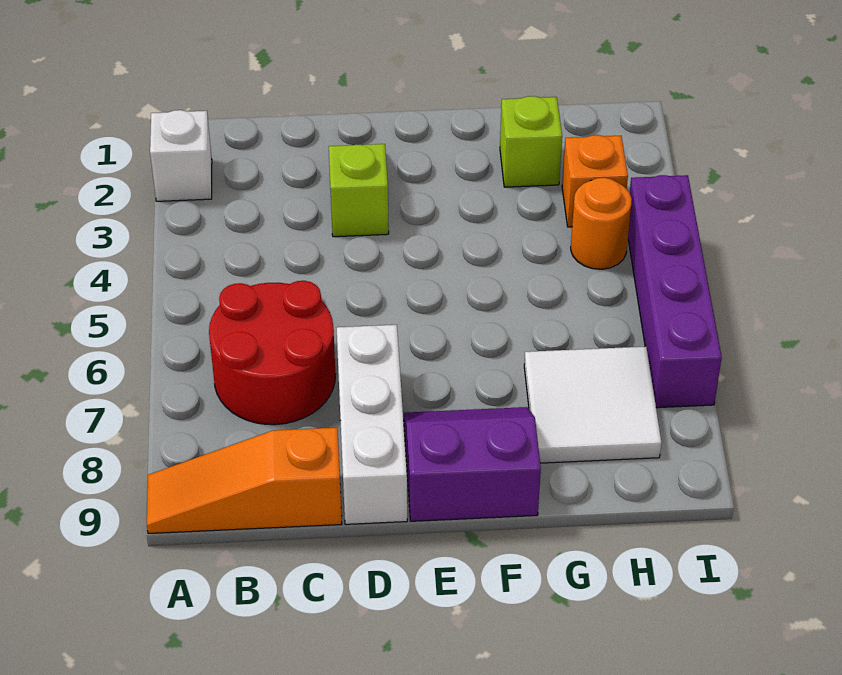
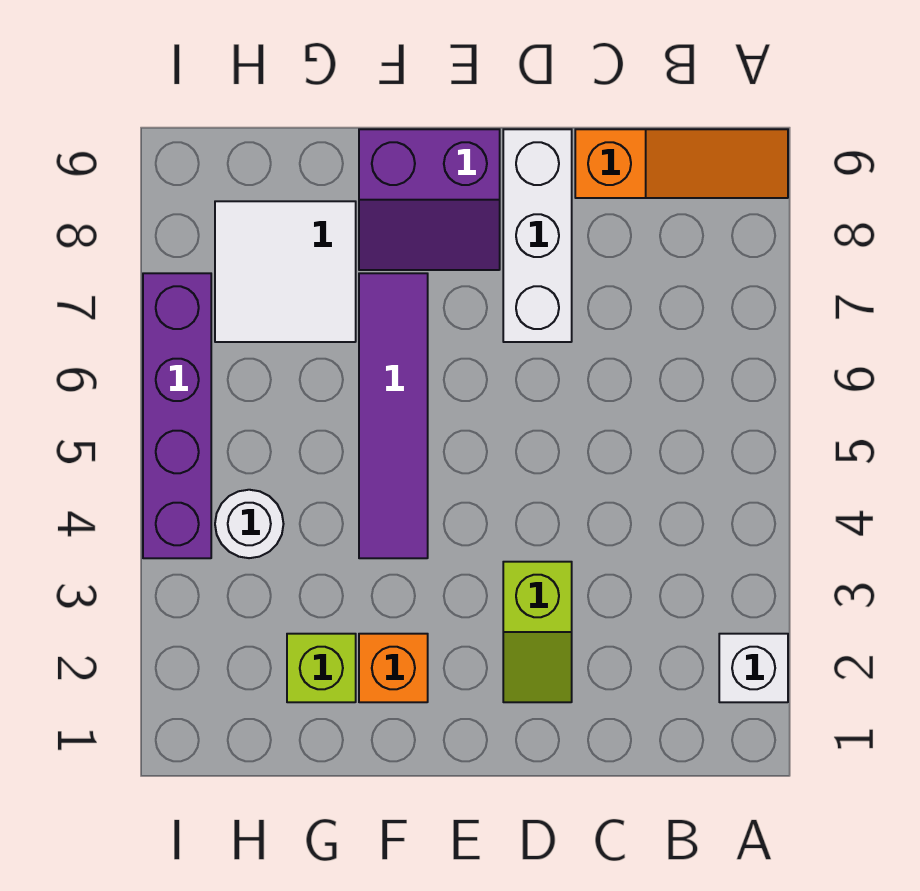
red round brick B6:C7 level 1 -> none
none -> purple tile F4:F7 level 1
orange brick H3 level 1 -> orange brick F2 level 1
orange round brick H4 level 1 -> white round brick H4 level 1

